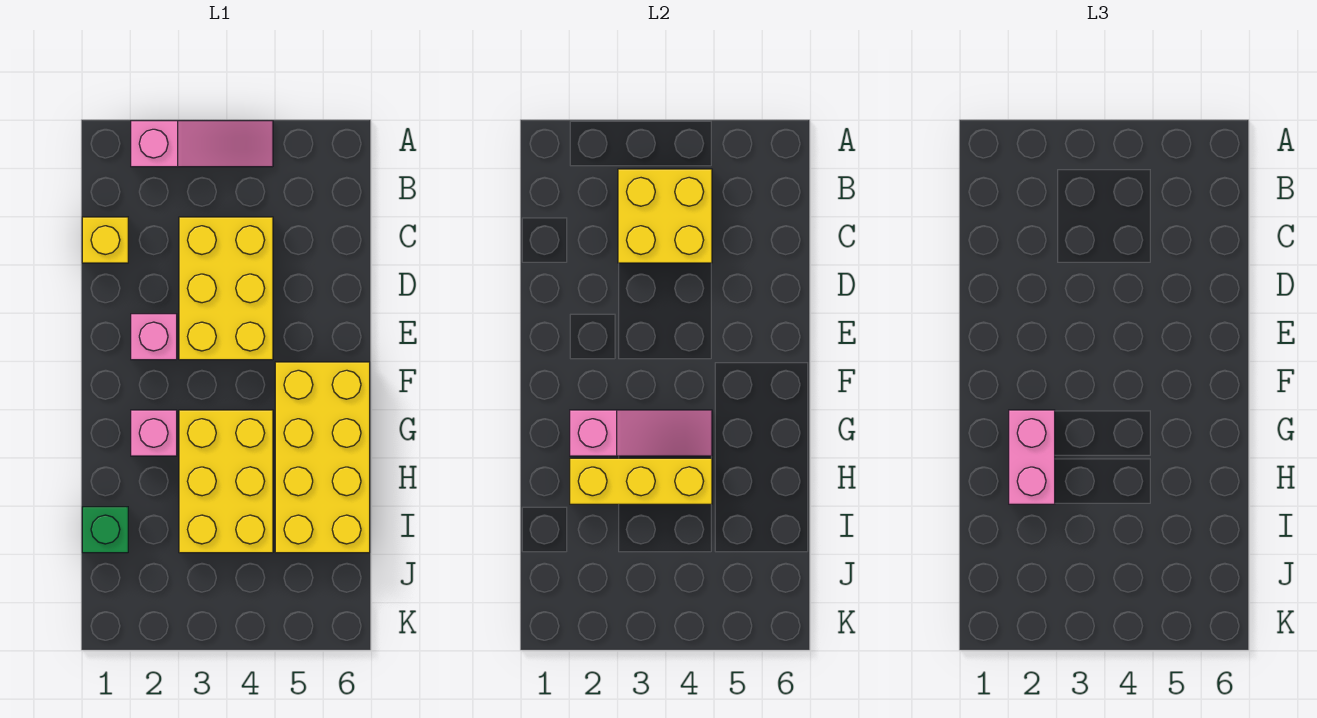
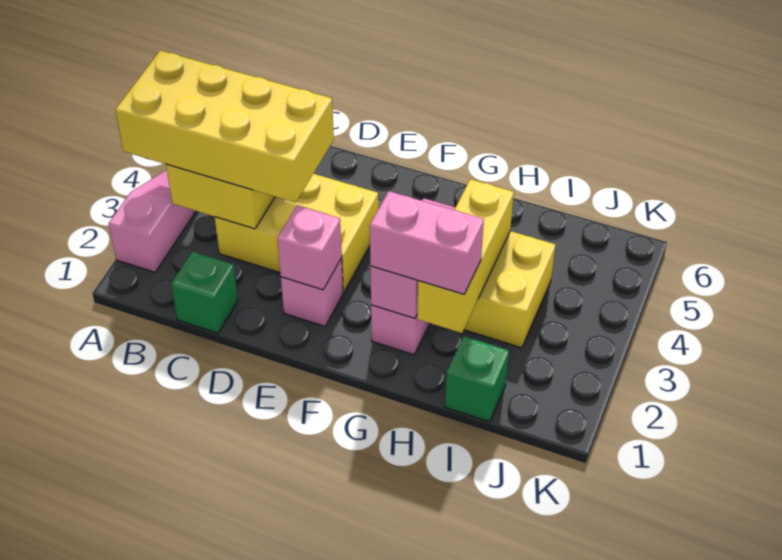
yellow brick C1 level 1 -> green brick C1 level 1
none -> pink brick E2 level 2
yellow brick F5:I6 level 1 -> yellow brick A3:D4 level 3

